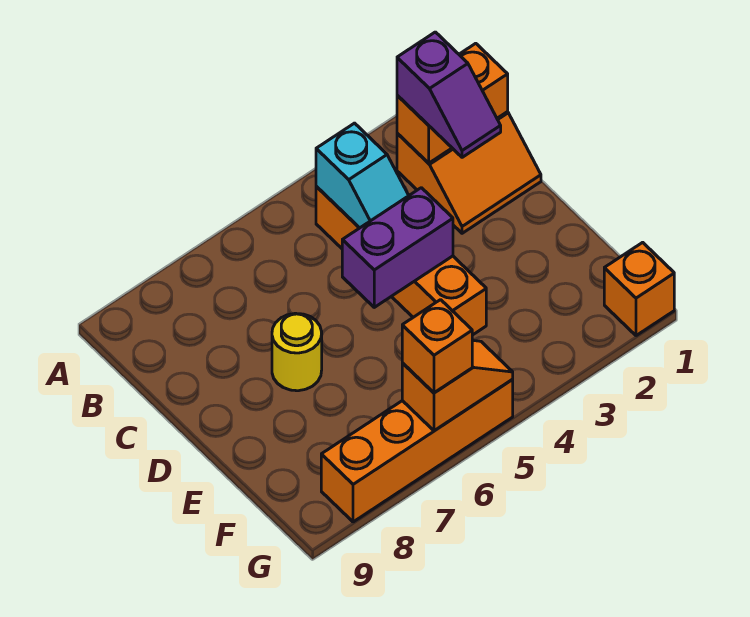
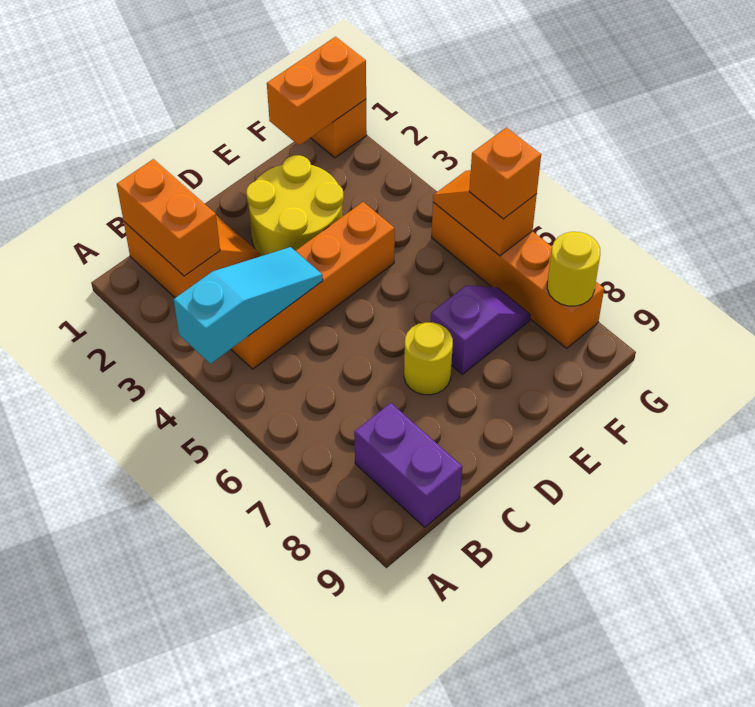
purple slope B2:C2 level 3 top B -> purple slope E7:F7 level 1 top E
cyan slope B4:C4 level 2 top B -> cyan slope A4:C4 level 2 top A
none -> yellow round brick D2:E3 level 1
purple brick D4:D5 level 2 -> purple brick B8:B9 level 1
none -> orange brick F1:G1 level 2
none -> yellow round brick G8 level 2

